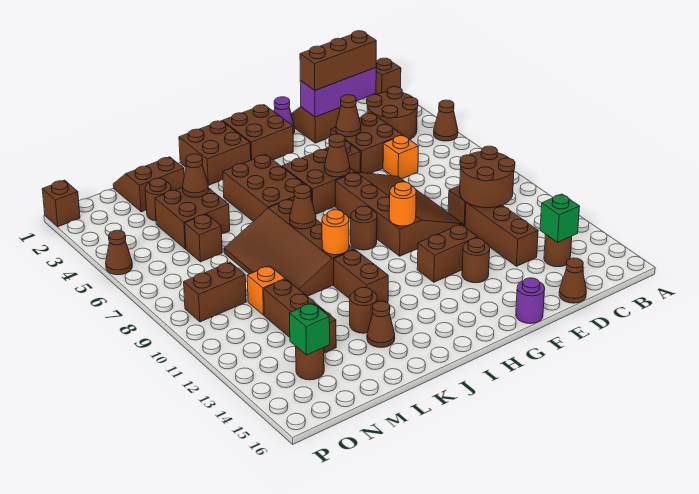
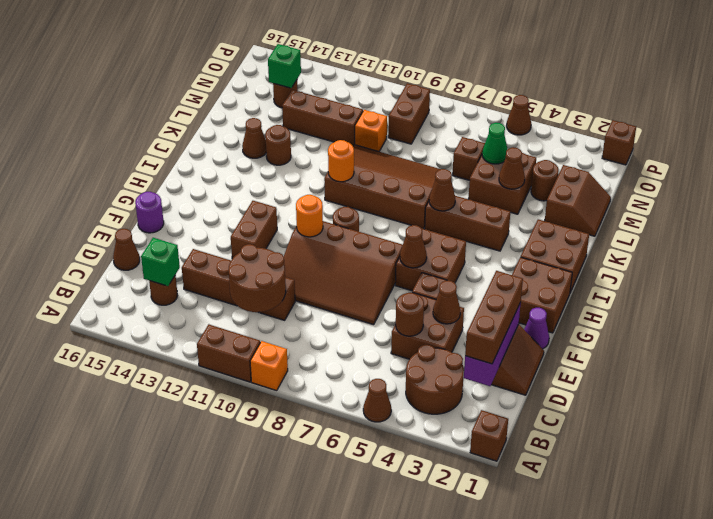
orange brick D6 level 1 -> orange brick A9 level 1
brown round brick F13 level 1 -> brown round brick D5 level 2
brown brick I4:J6 level 1 -> brown brick J4:J6 level 1
brown cone J8 level 2 -> brown cone J6 level 2
brown brick J11:J12 level 1 -> brown brick A10:A11 level 1
none -> green cone M5 level 2

